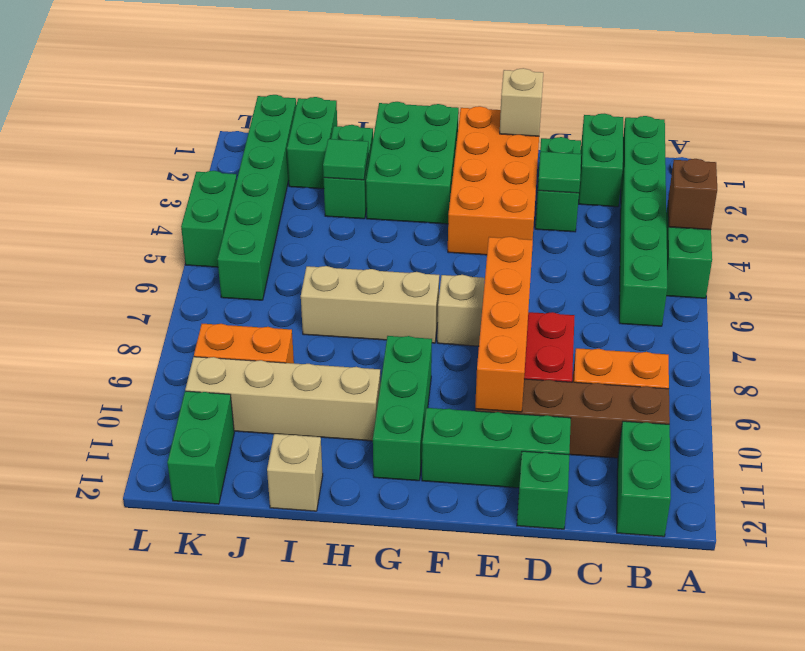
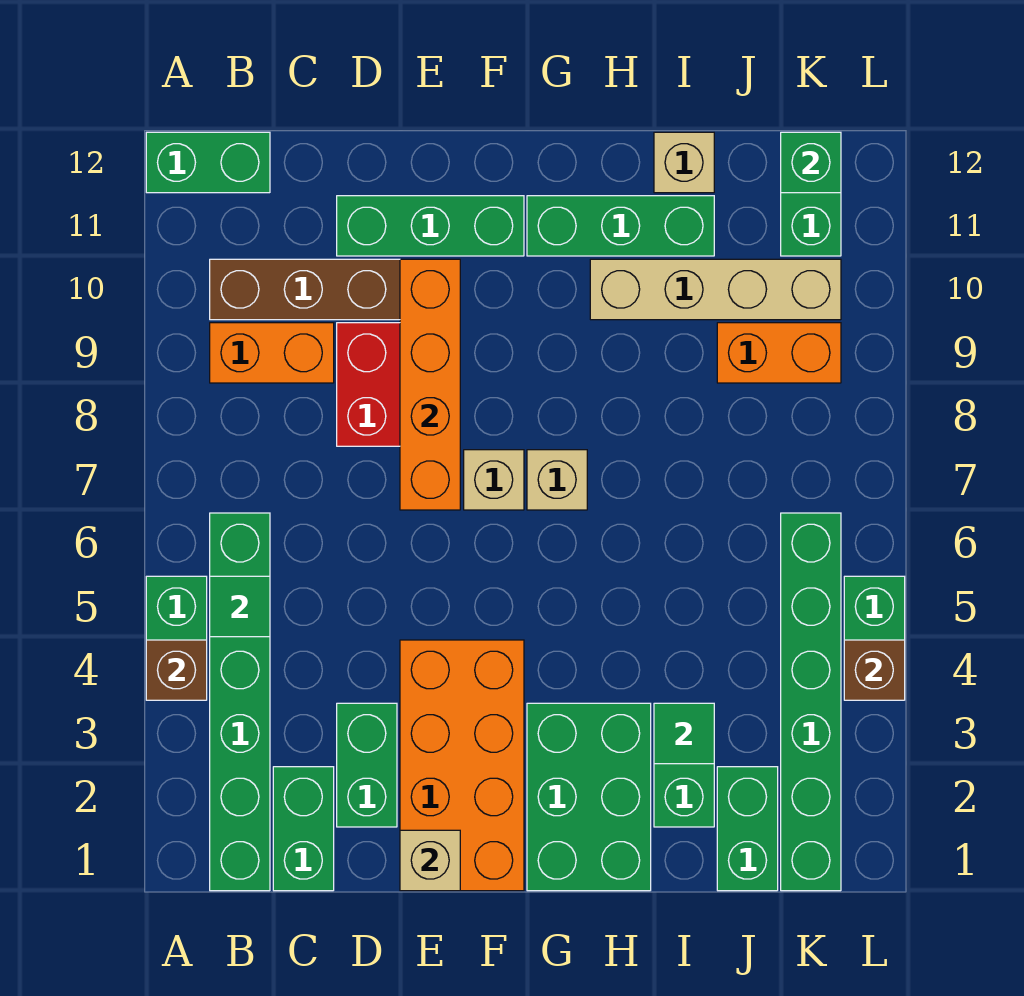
green brick B11:B12 level 1 -> green brick A12:B12 level 1
green tile D3 level 2 -> green tile B5 level 2
green brick D12 level 1 -> green brick K12 level 2
tan brick G7:I7 level 1 -> tan brick G7 level 1
green brick G9:G11 level 1 -> green brick G11:I11 level 1
none -> brown brick L4 level 2

